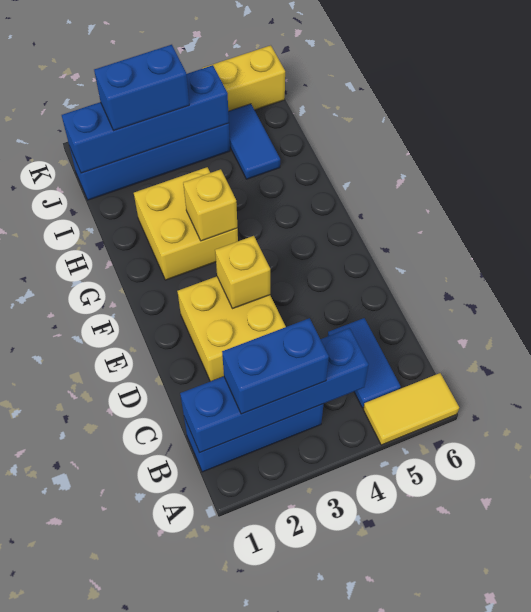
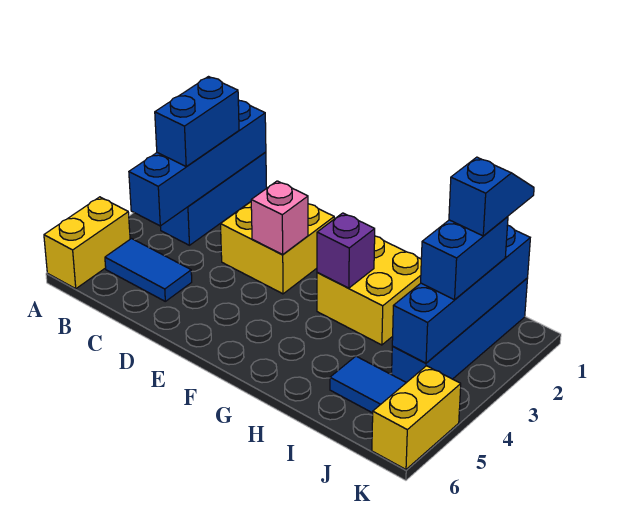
yellow tile A5:A6 level 1 -> yellow brick A5:A6 level 1
yellow brick E3 level 2 -> pink brick E3 level 2
yellow brick G3 level 2 -> purple brick G3 level 2
none -> blue slope J1:J2 level 4 top 2

